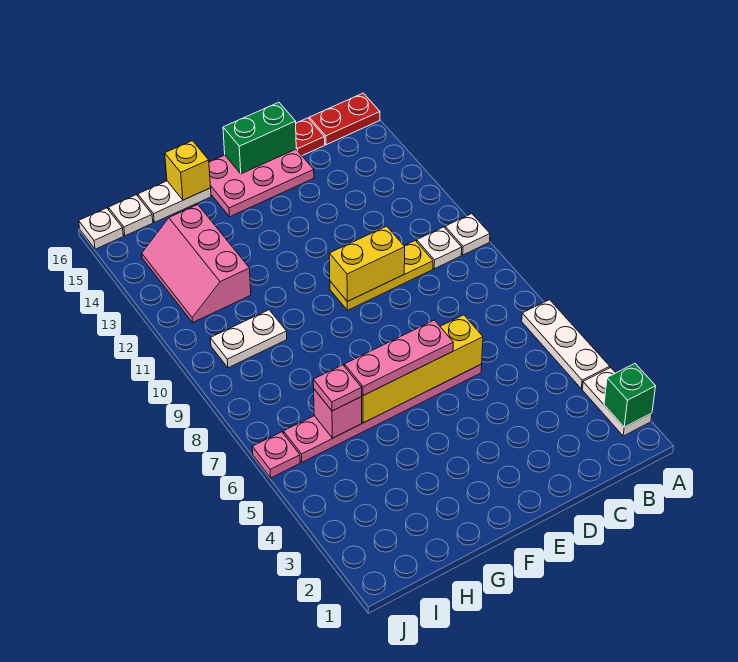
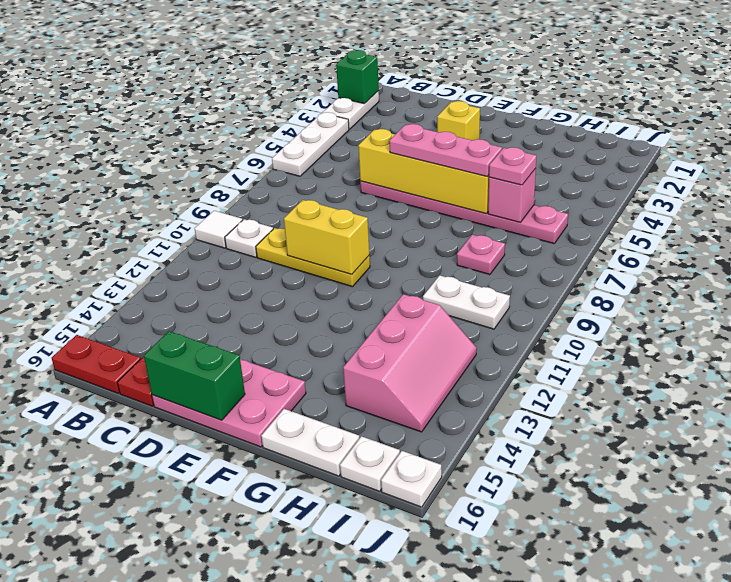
white plate A10 level 1 -> white tile A10 level 1
yellow brick G16 level 2 -> yellow brick E3 level 1
pink plate J6 level 1 -> pink plate H8 level 1

